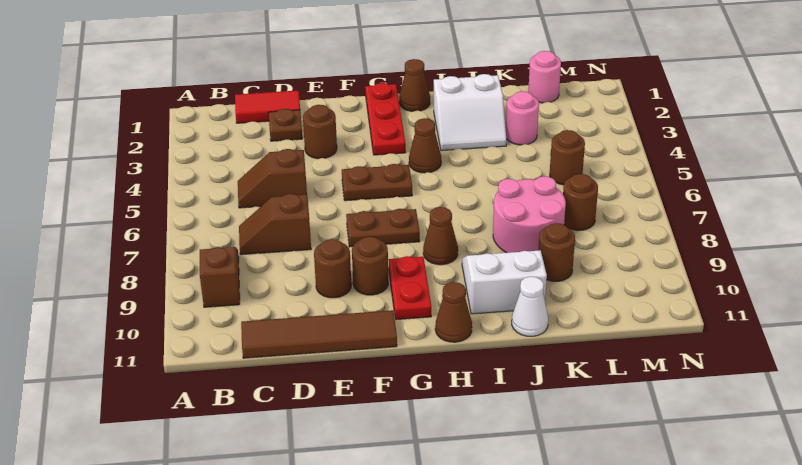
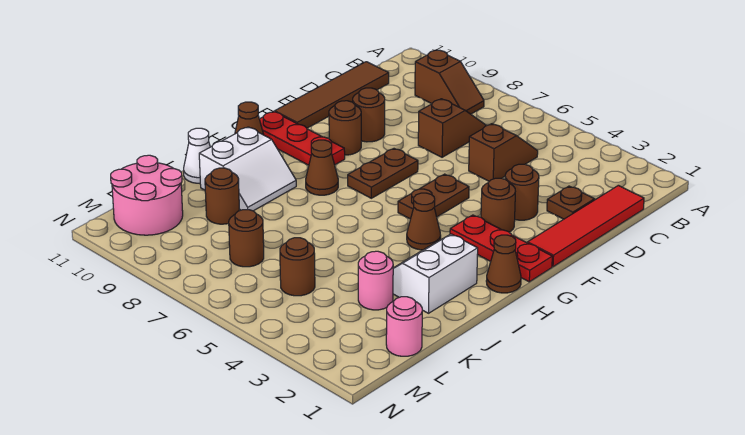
red tile C1:D1 level 1 -> red tile C1:F1 level 1
none -> brown round brick F3 level 1
red plate G9:G10 level 1 -> red plate G9:G11 level 1
pink round brick J7:K8 level 1 -> pink round brick L10:M11 level 1

